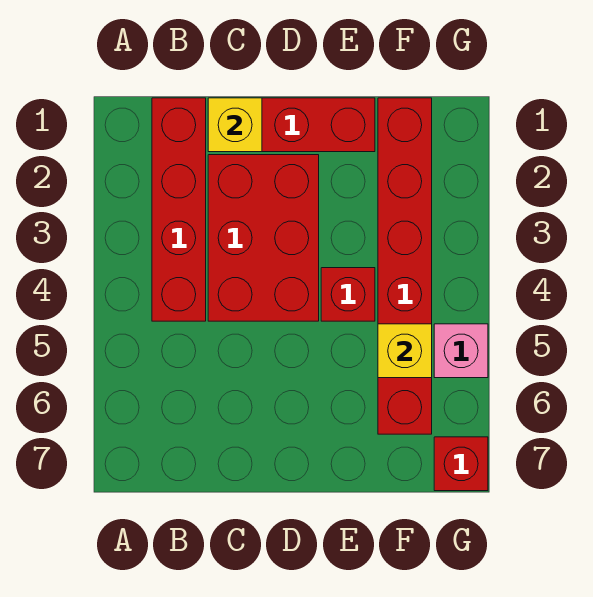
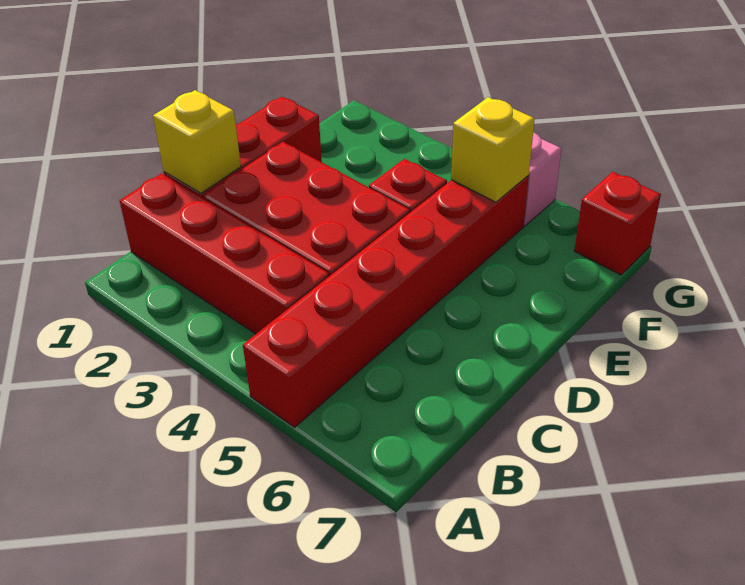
red brick F1:F6 level 1 -> red brick A5:F5 level 1

